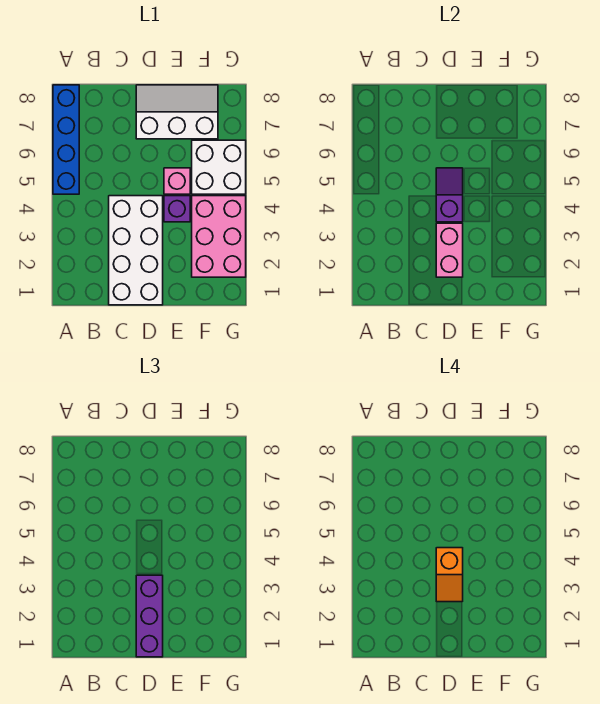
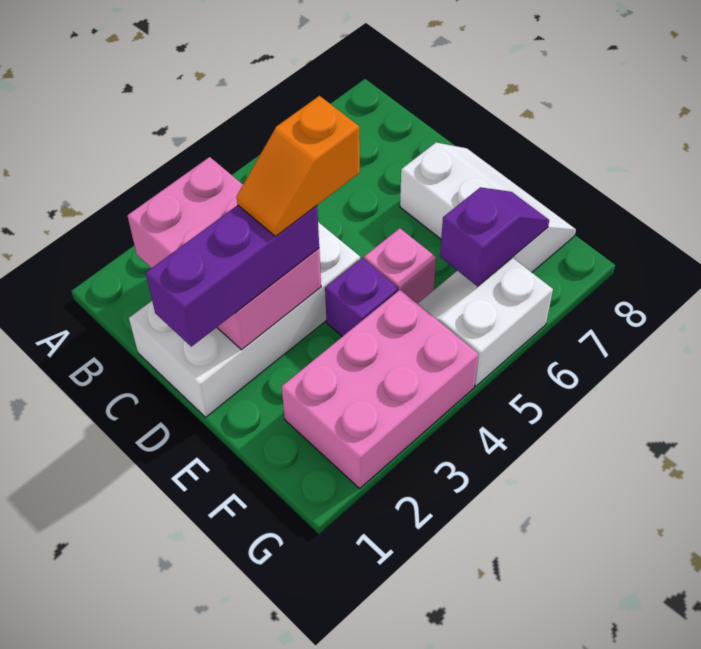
blue brick A5:A8 level 1 -> none
pink brick D2:D3 level 2 -> pink brick B2:D3 level 2
purple slope D4:D5 level 2 top 4 -> purple slope F6:F7 level 2 top 6
white brick F5:G6 level 1 -> white slope F5:G6 level 1 top G

